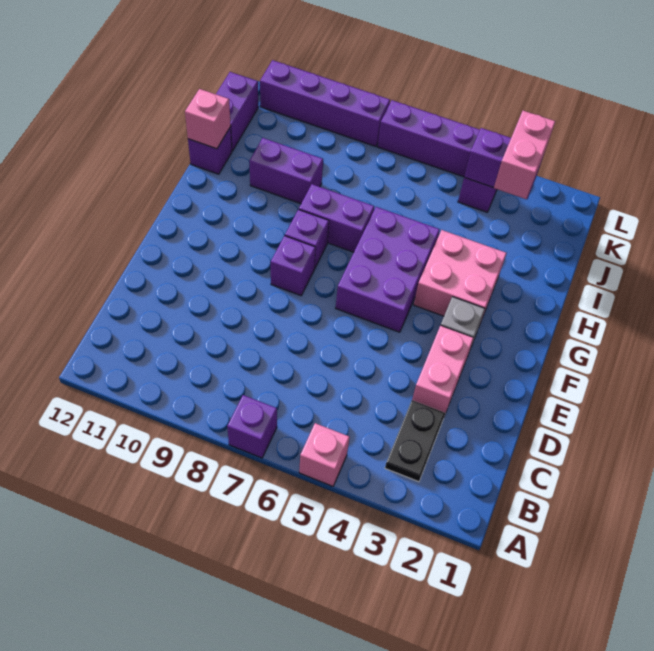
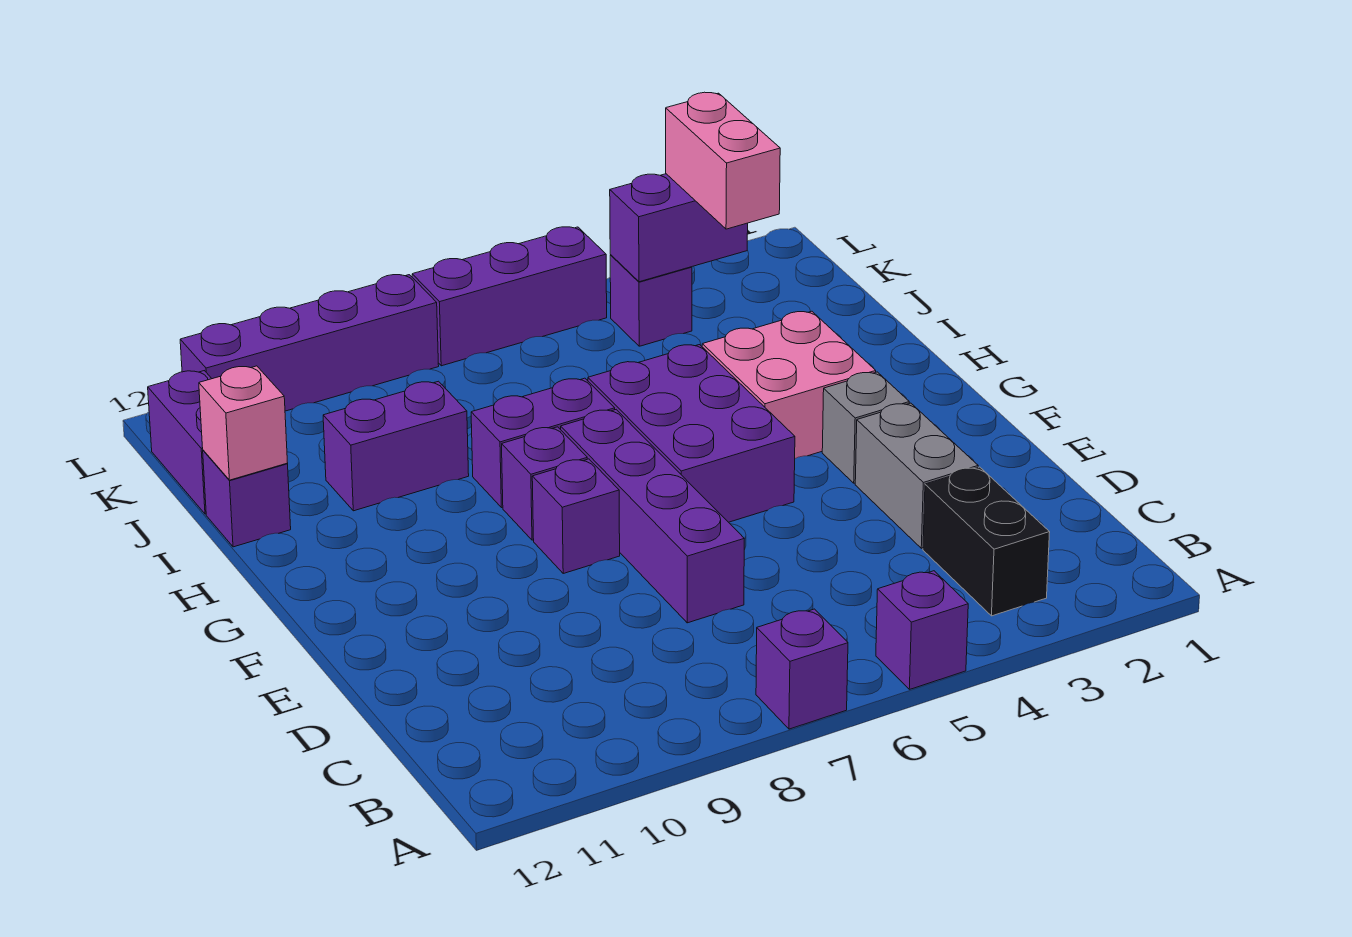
pink brick A5 level 1 -> purple brick A5 level 1
black plate B3:C3 level 1 -> black brick B3:C3 level 1
pink brick D3:E3 level 1 -> grey brick D3:E3 level 1
none -> purple brick D7:G7 level 1

